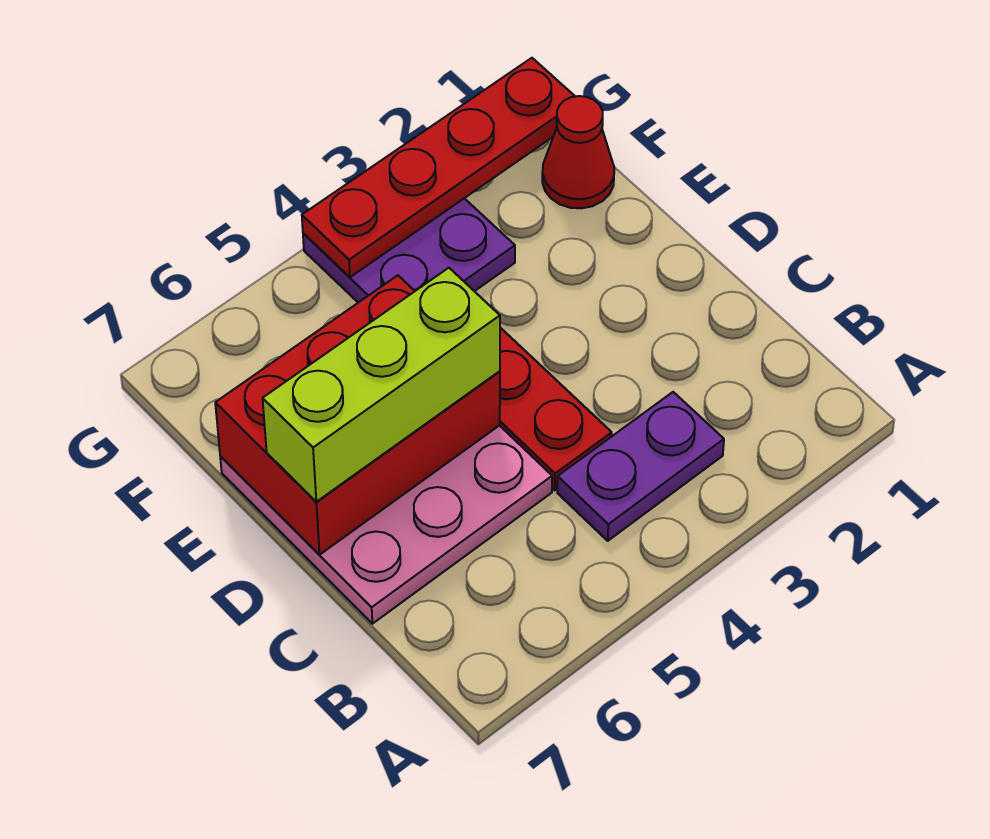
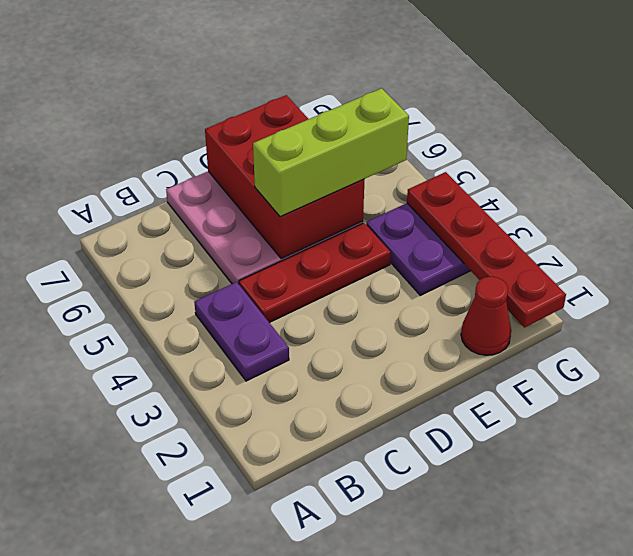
lime brick D5:D7 level 3 -> lime brick D5:F5 level 3

